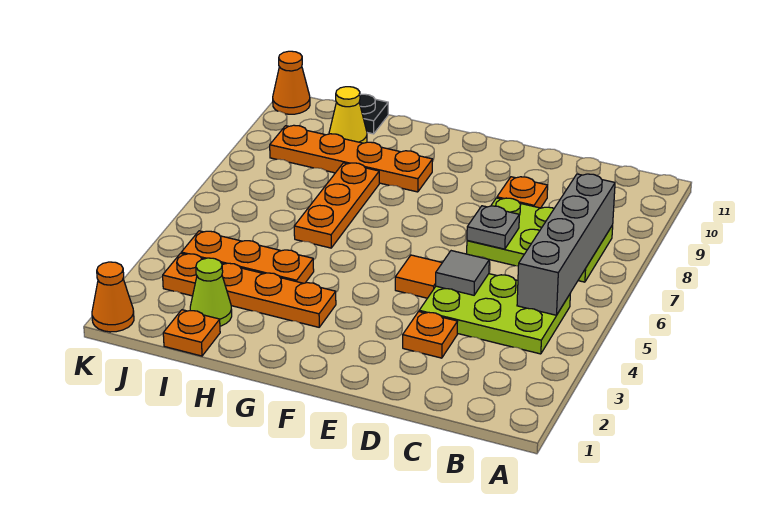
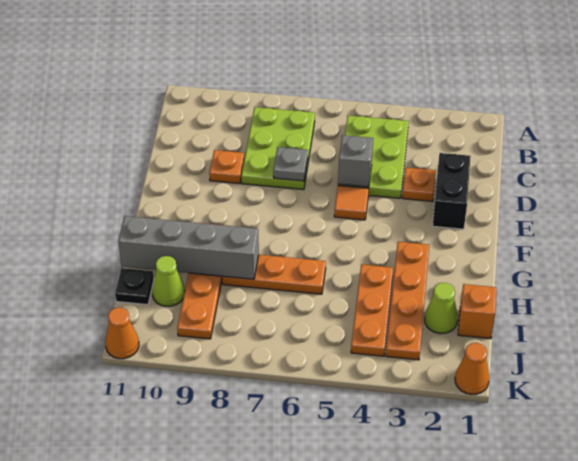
grey brick B5:B8 level 2 -> grey brick H8:H11 level 2
none -> black brick D2:E2 level 1
grey tile D5 level 2 -> grey brick D5 level 2
orange plate I1 level 1 -> orange brick I1 level 1
yellow cone I10 level 1 -> lime cone I10 level 1

